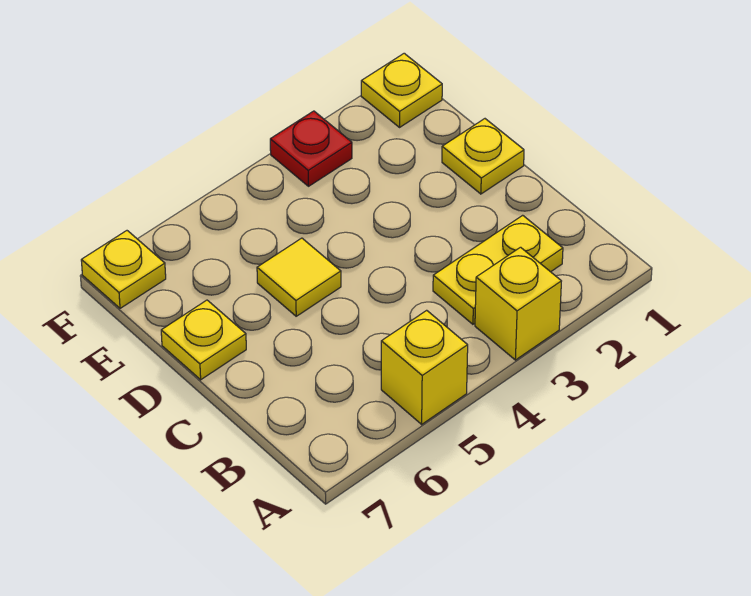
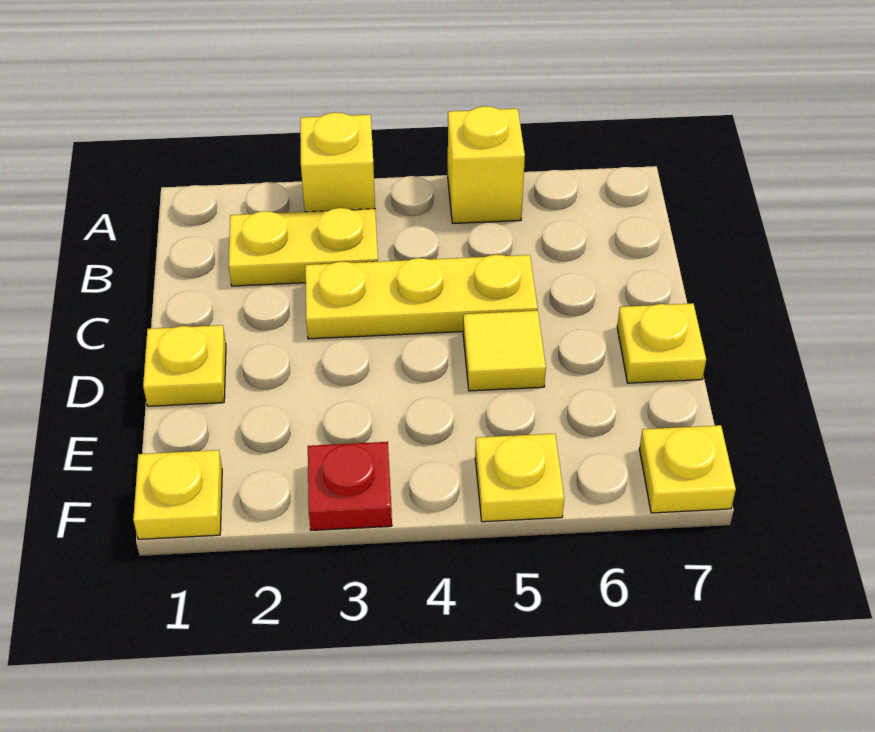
none -> yellow plate C3:C5 level 1
none -> yellow plate F5 level 1

